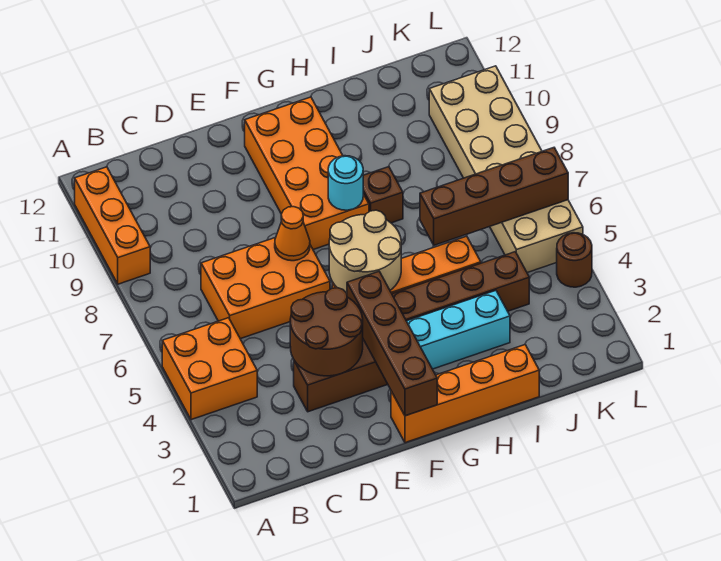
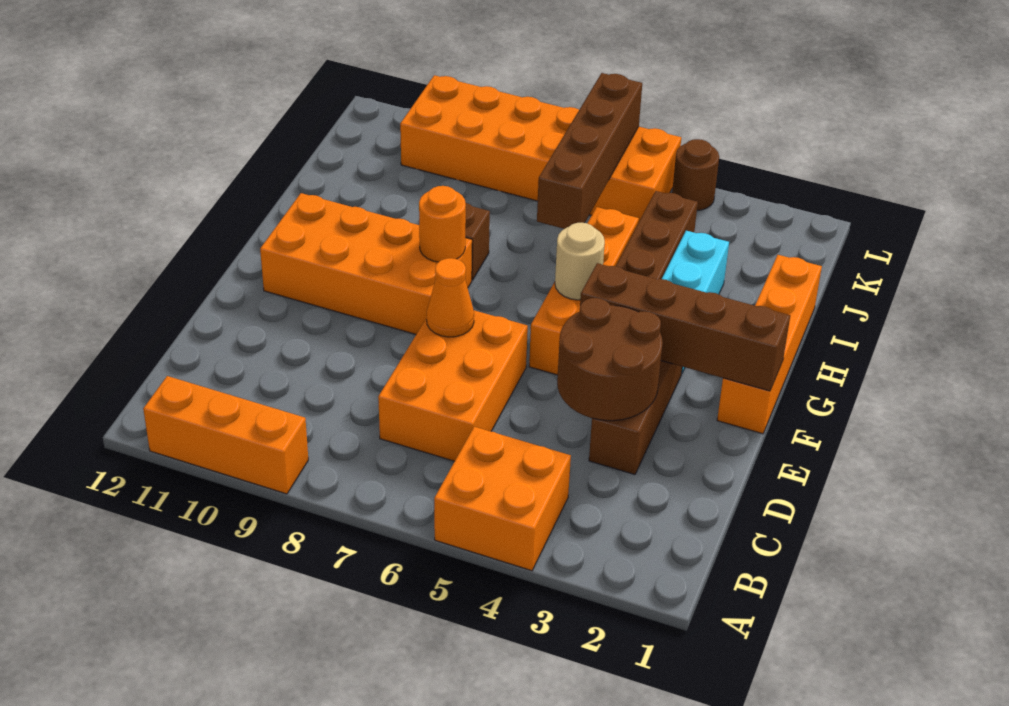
tan round brick F5:G6 level 2 -> tan round brick G5 level 2
cyan round brick G8 level 2 -> orange round brick G8 level 2
tan brick K5:L10 level 1 -> orange brick K5:L10 level 1

